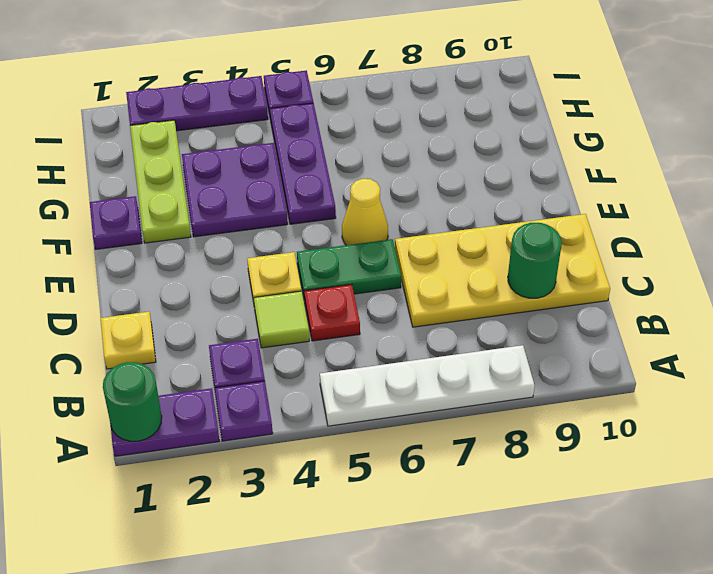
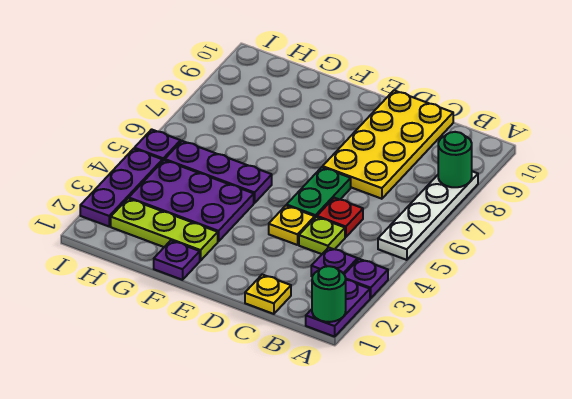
lime tile C4 level 1 -> lime plate C4 level 1
green round brick C9 level 2 -> green round brick A8 level 2
yellow cone E6 level 1 -> none
purple plate F3:G4 level 1 -> purple plate F3:H4 level 1

